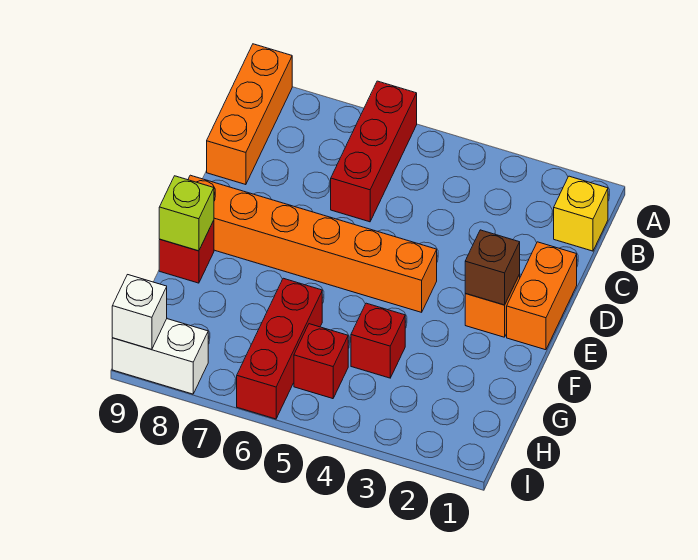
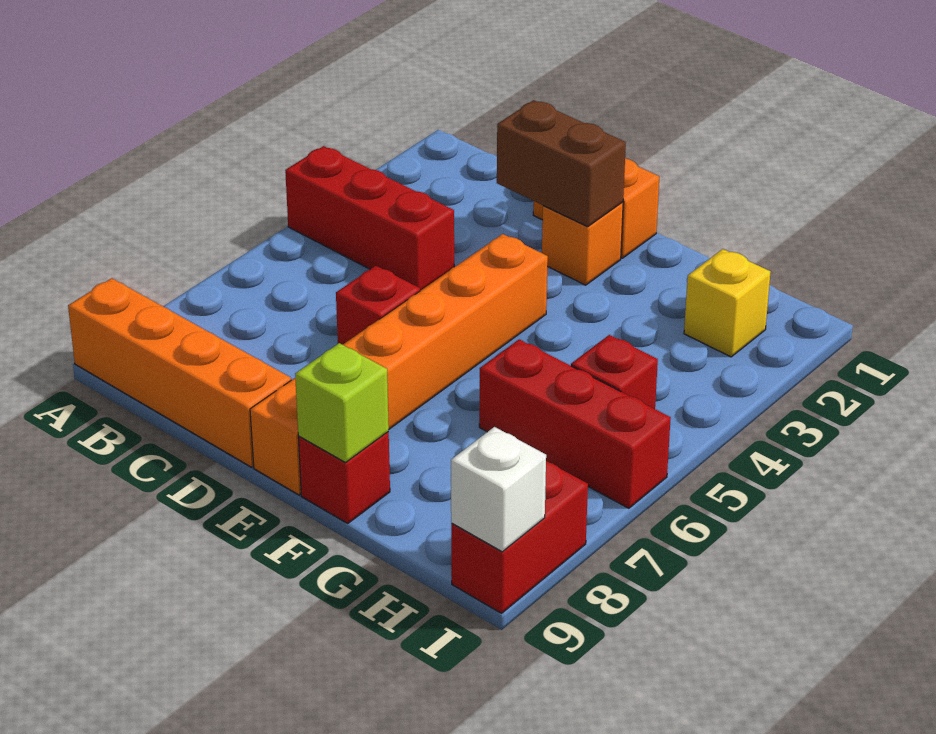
red brick A6:C6 level 1 -> red brick A4:C4 level 1
orange brick A9:C9 level 1 -> orange brick A9:D9 level 1
yellow brick B1 level 1 -> yellow brick H2 level 1
brown brick E2 level 2 -> brown brick D2:E2 level 2
red brick G4 level 1 -> red brick D6 level 1
white brick I8:I9 level 1 -> red brick I8:I9 level 1

